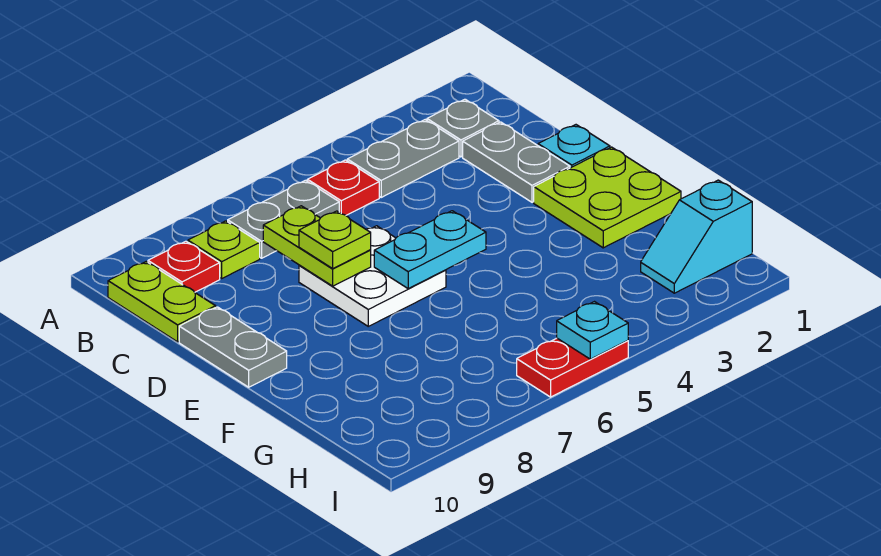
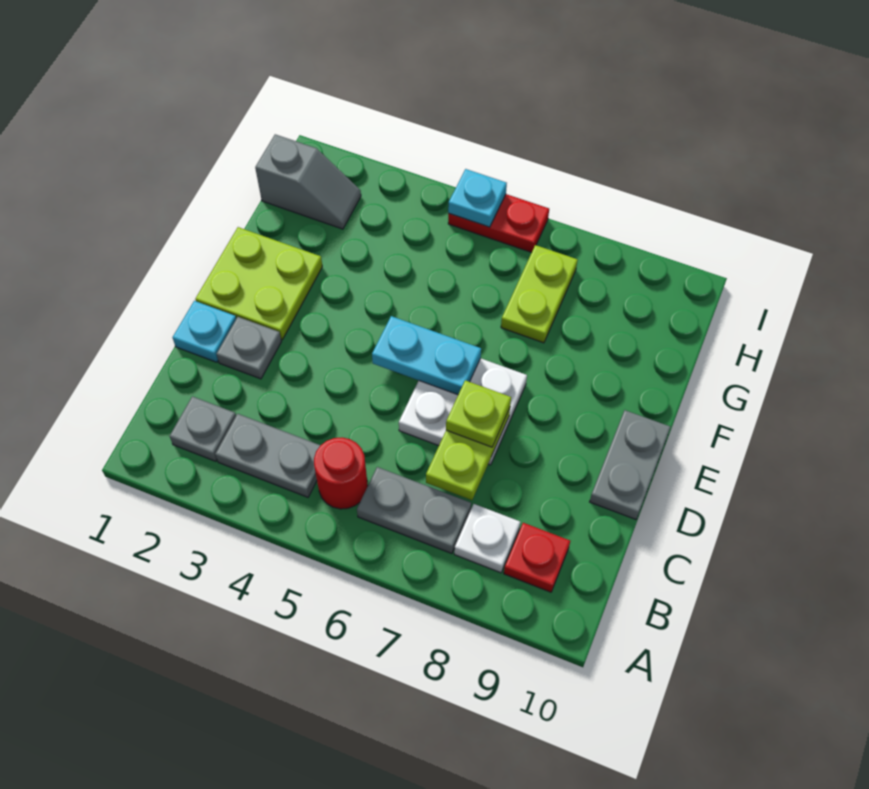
red plate B5 level 1 -> red round brick B5 level 1
lime plate B8 level 1 -> white plate B8 level 1
lime plate B10:C10 level 1 -> lime plate G7:H7 level 1
grey plate C2:D2 level 1 -> grey plate D2 level 1
cyan slope H1:H2 level 1 top 1 -> grey slope H1:H2 level 1 top 1

